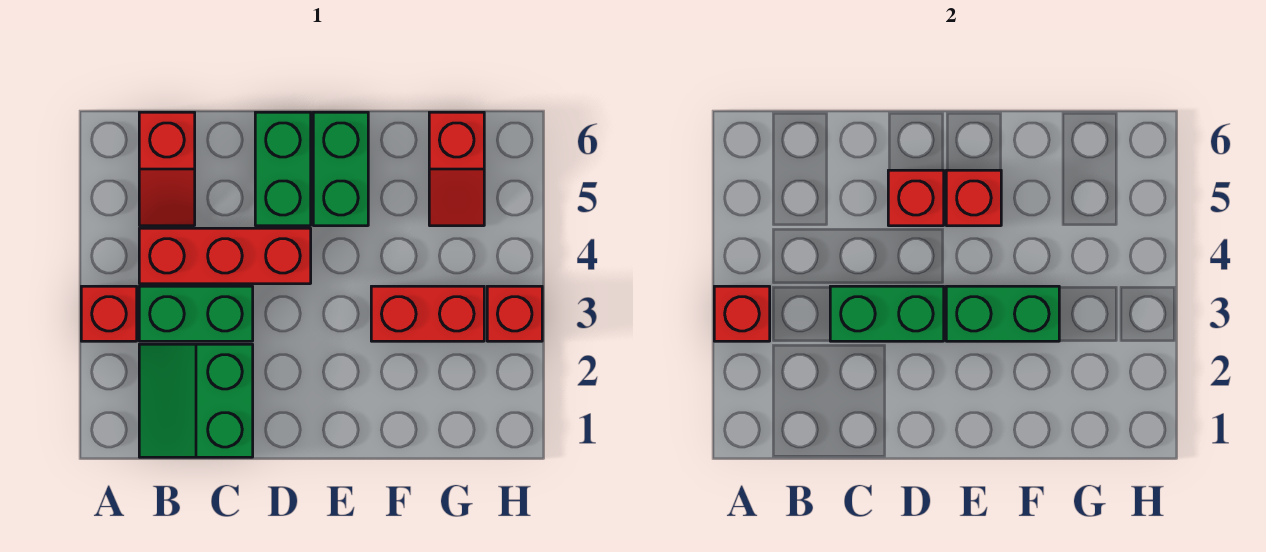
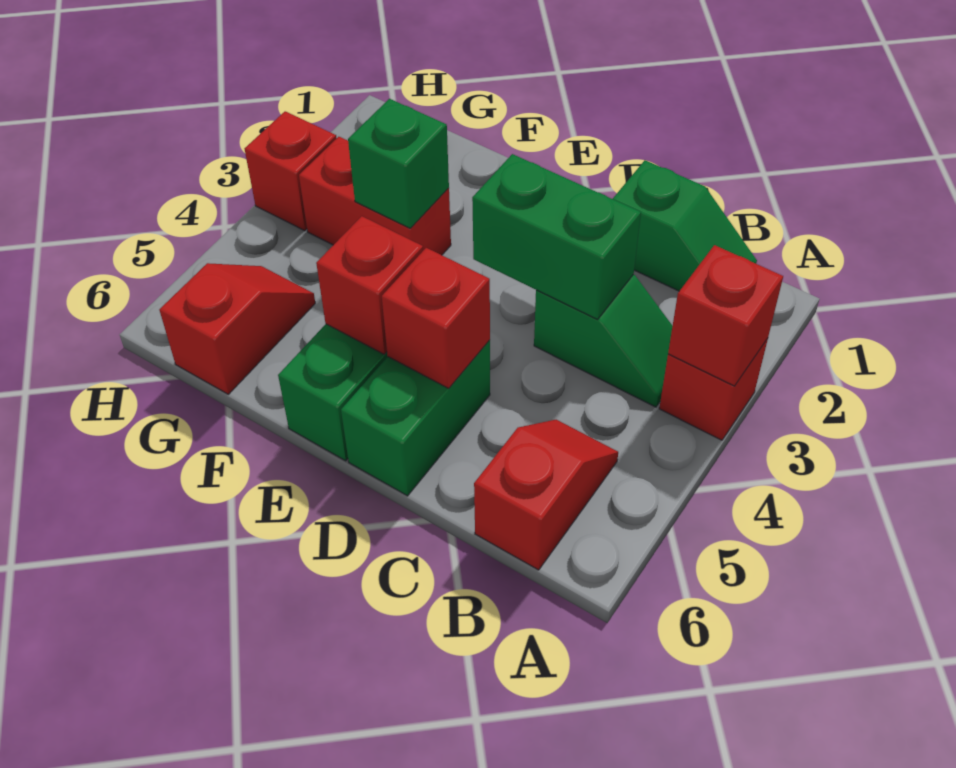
green slope B1:C2 level 1 top C -> green slope B1:C1 level 1 top C
green brick B3:C3 level 1 -> green slope B3:C3 level 1 top C
red brick B4:D4 level 1 -> none
green brick E3:F3 level 2 -> green brick F3 level 2

